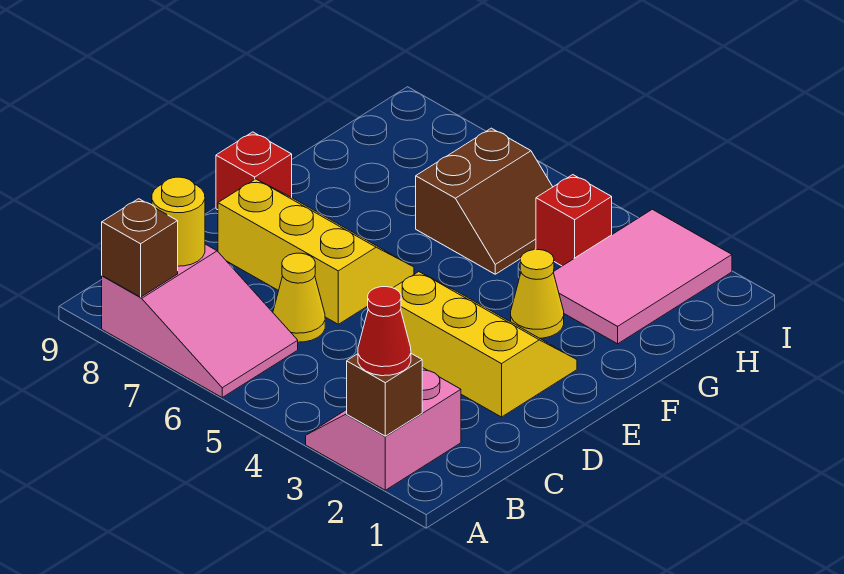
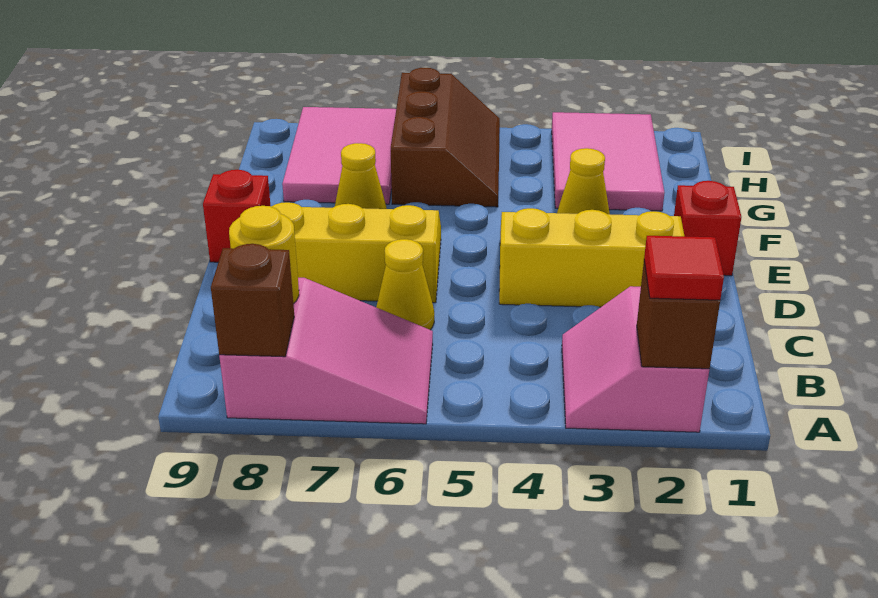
red cone A2 level 3 -> red tile A2 level 3
none -> yellow cone F7 level 1
brown slope G5:H6 level 1 top 6 -> brown slope G5:I6 level 1 top 6
none -> pink tile G7:I8 level 1
red brick H4 level 1 -> red brick E1 level 1

